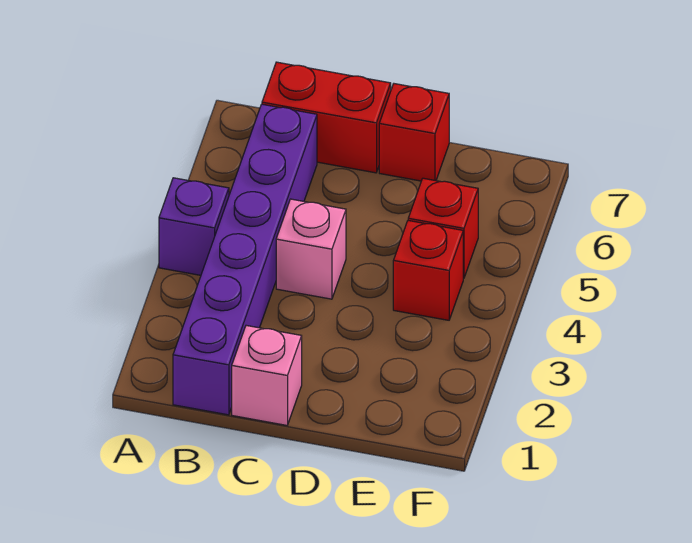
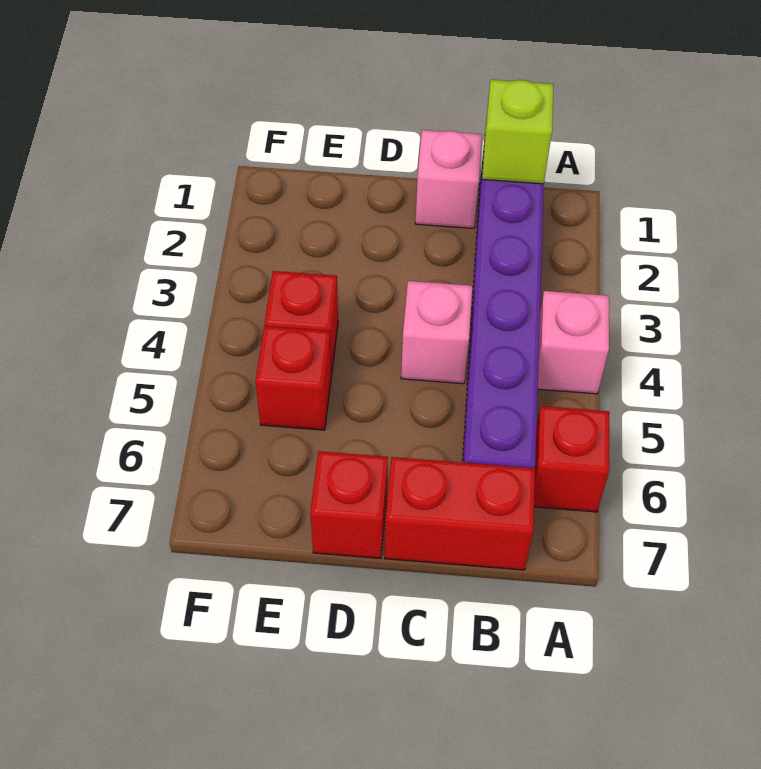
purple brick A4 level 1 -> pink brick A4 level 1
none -> red brick A6 level 1
none -> lime brick B1 level 2

